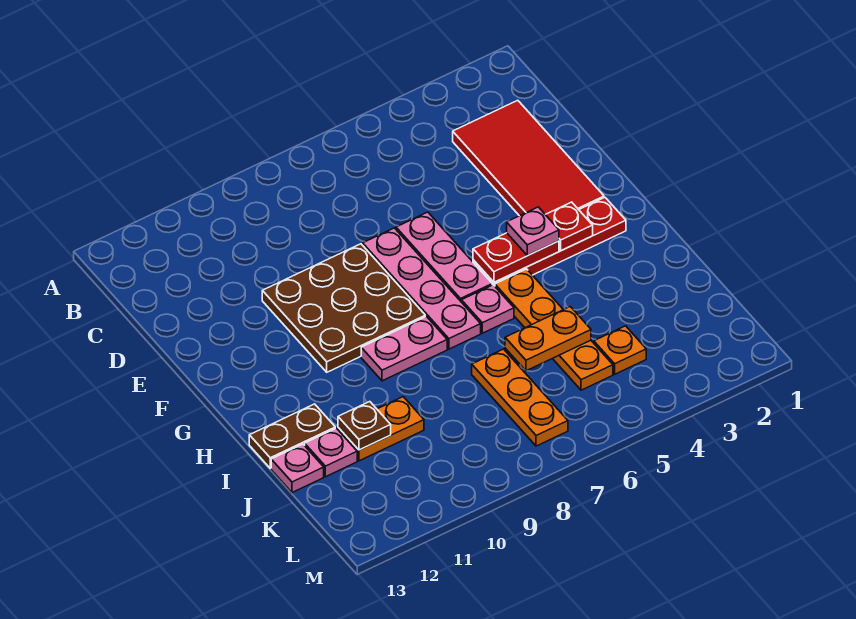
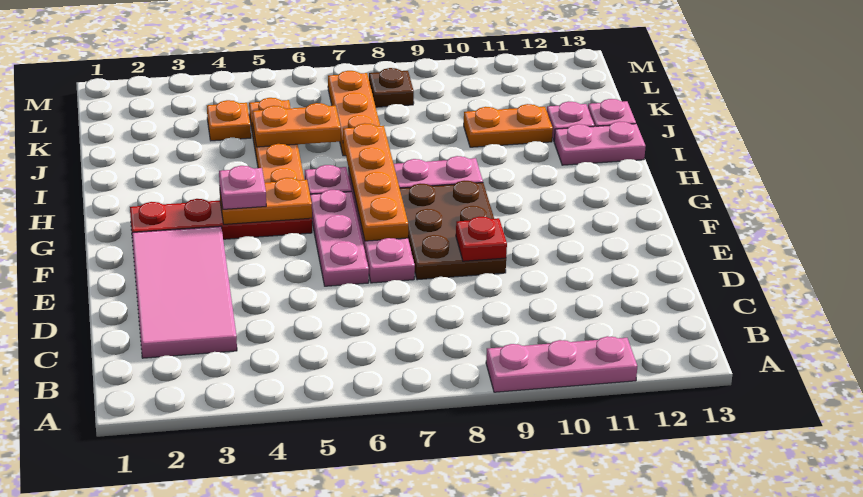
none -> pink plate A9:A11 level 1
red tile C2:F3 level 1 -> pink tile C2:F3 level 1
brown plate E8:G10 level 1 -> brown plate E8:G9 level 1
none -> orange plate F7:I7 level 2
red plate G3 level 2 -> red plate E9 level 2
red plate G4:G5 level 2 -> orange plate G4:G5 level 2
brown plate I12:I13 level 1 -> pink plate I12:I13 level 1
brown plate J11 level 2 -> brown plate L8 level 1

